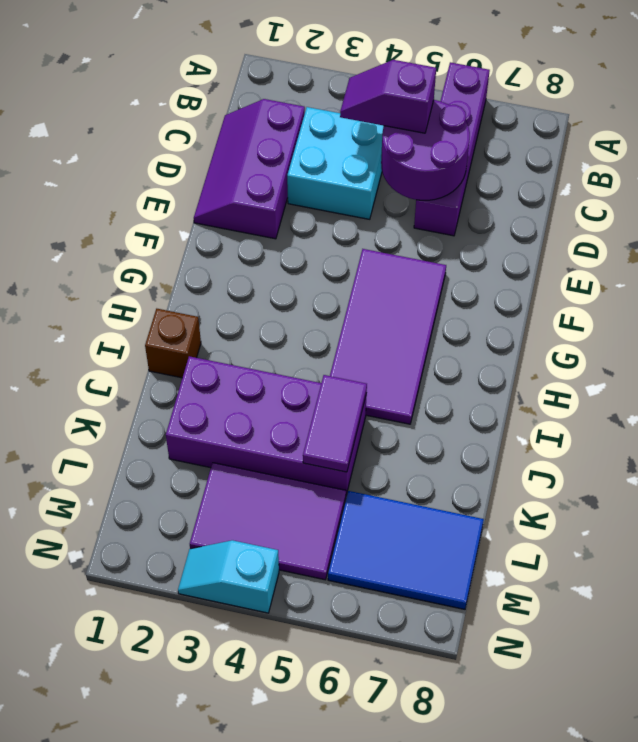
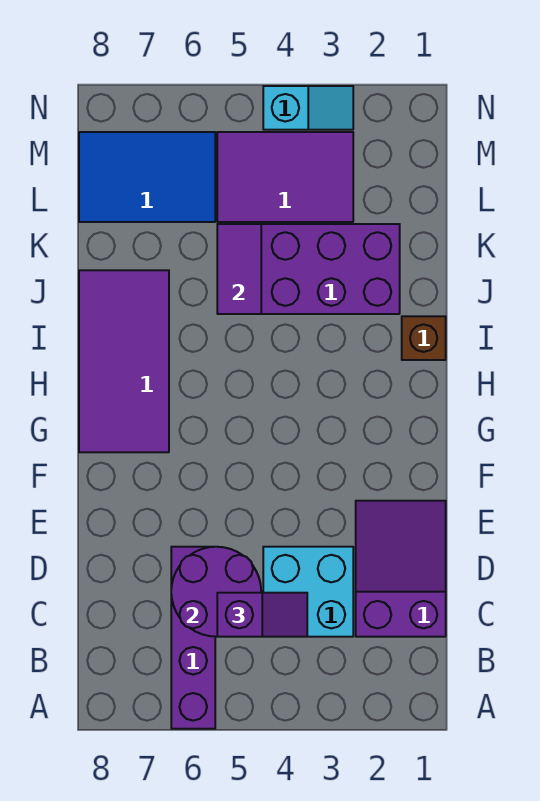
purple slope C1:E2 level 1 top 2 -> purple slope C1:E2 level 1 top C
purple tile F5:I6 level 1 -> purple tile G7:J8 level 1

